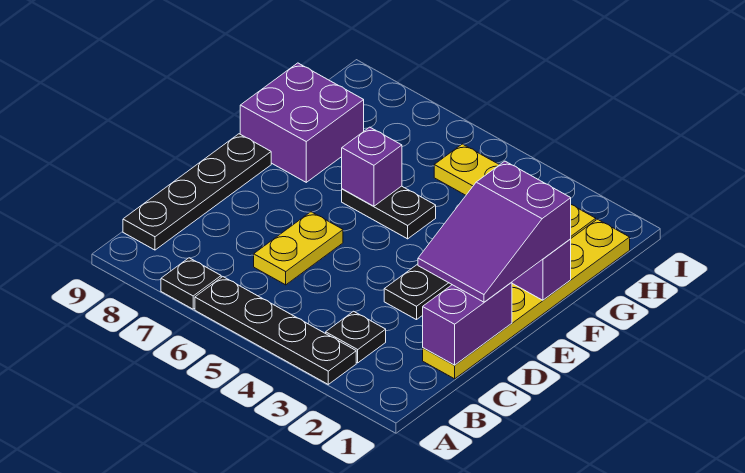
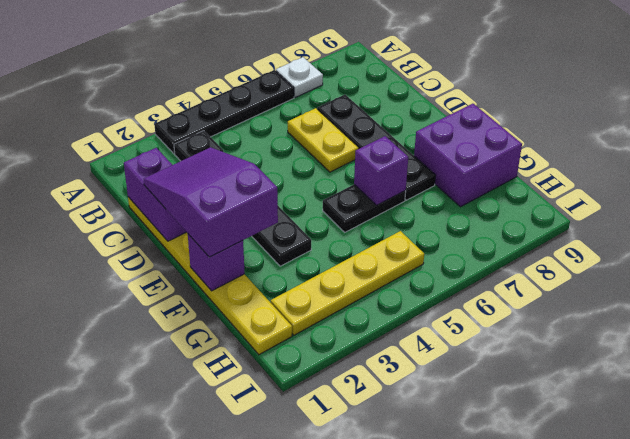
black plate A7 level 1 -> white plate A7 level 1
black plate B9:E9 level 1 -> black plate C7:F7 level 1

